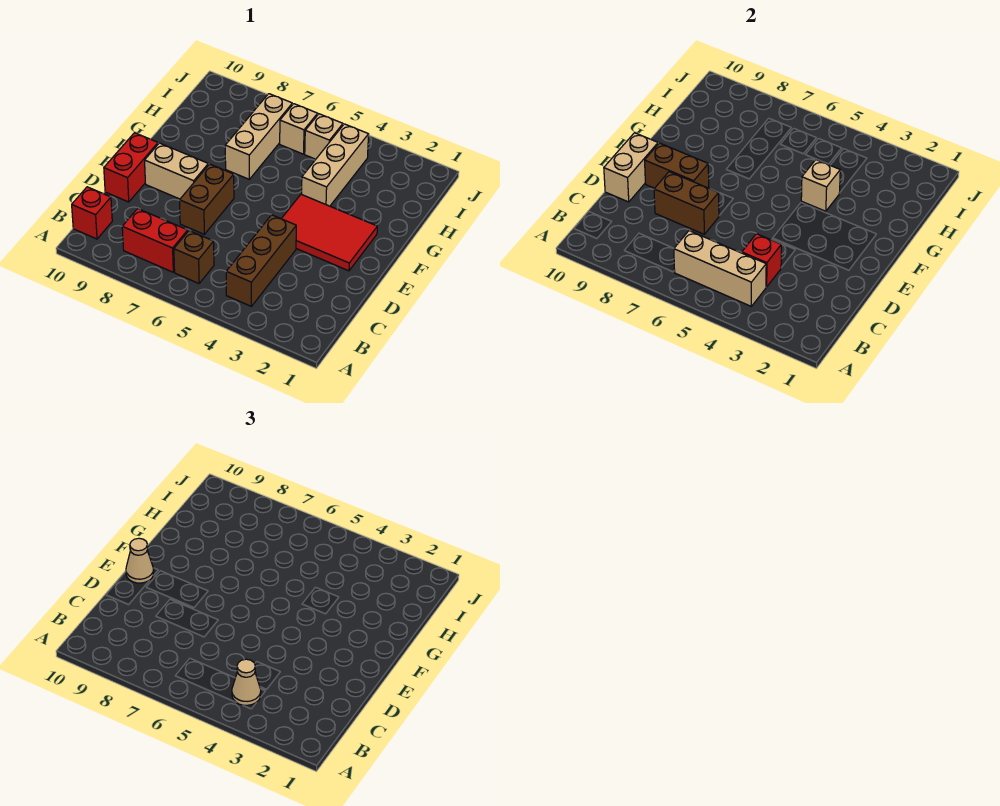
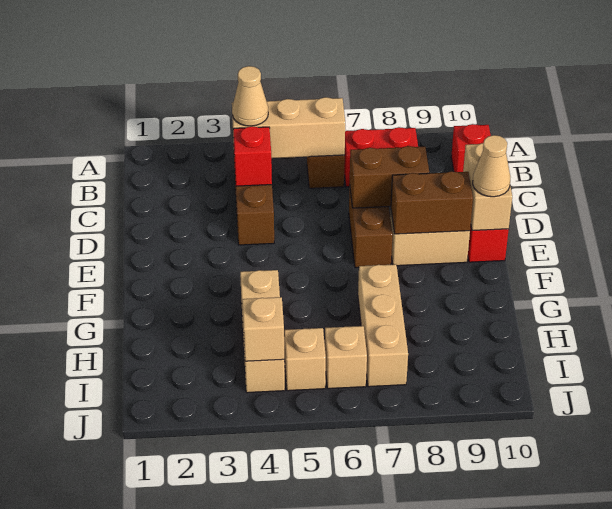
red tile E2:F4 level 1 -> none
tan brick G4 level 2 -> tan brick I4 level 2

